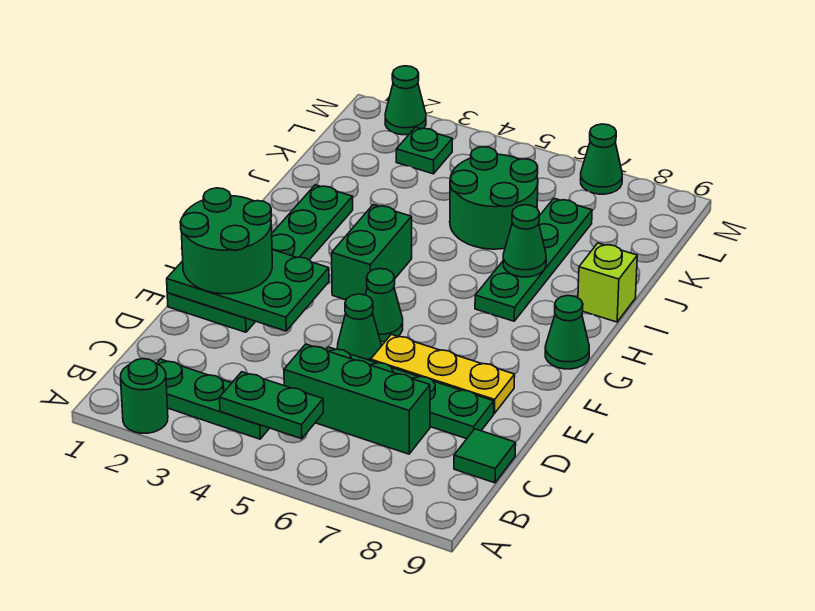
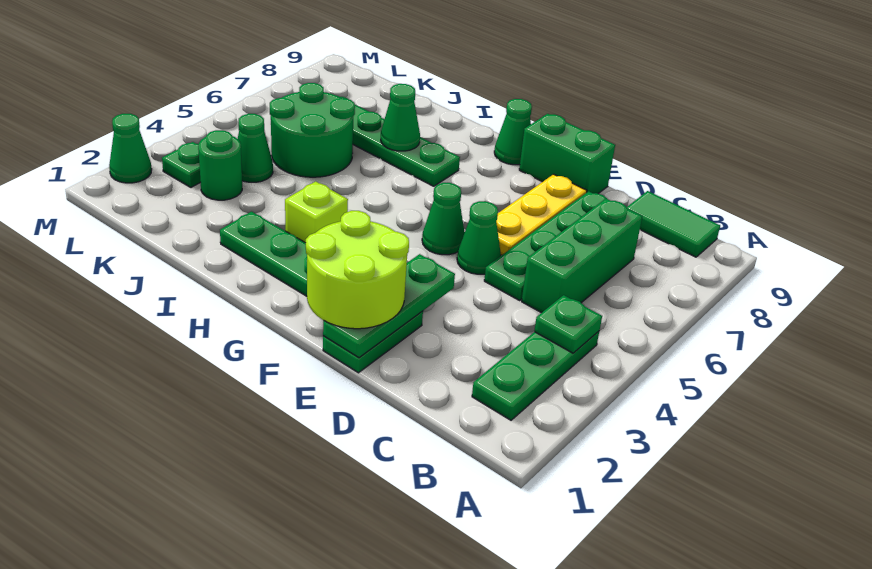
green round brick A2 level 1 -> green round brick K3 level 1
green plate B4:B5 level 2 -> green plate B4 level 2
green tile C9 level 1 -> green tile B9:C9 level 1
green plate E1:F3 level 2 -> green plate E1:E3 level 2
green round brick E1:F2 level 3 -> lime round brick E1:F2 level 3
green brick G4:H4 level 1 -> green brick E9:F9 level 1
lime brick I9 level 1 -> lime brick H3 level 1
green cone M7 level 1 -> green cone K4 level 1

